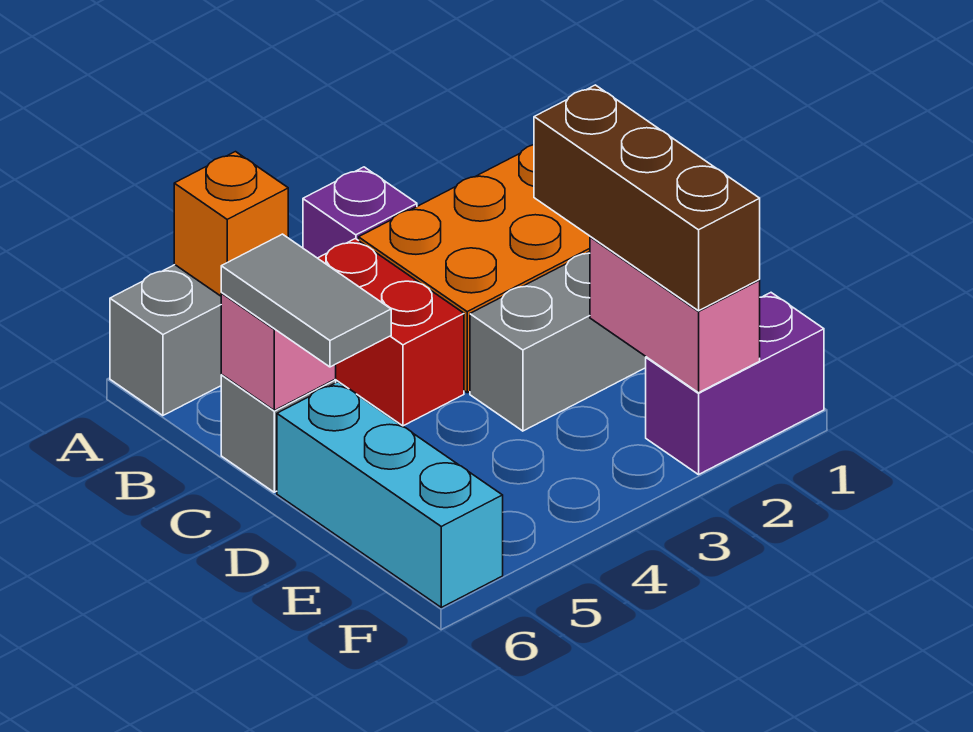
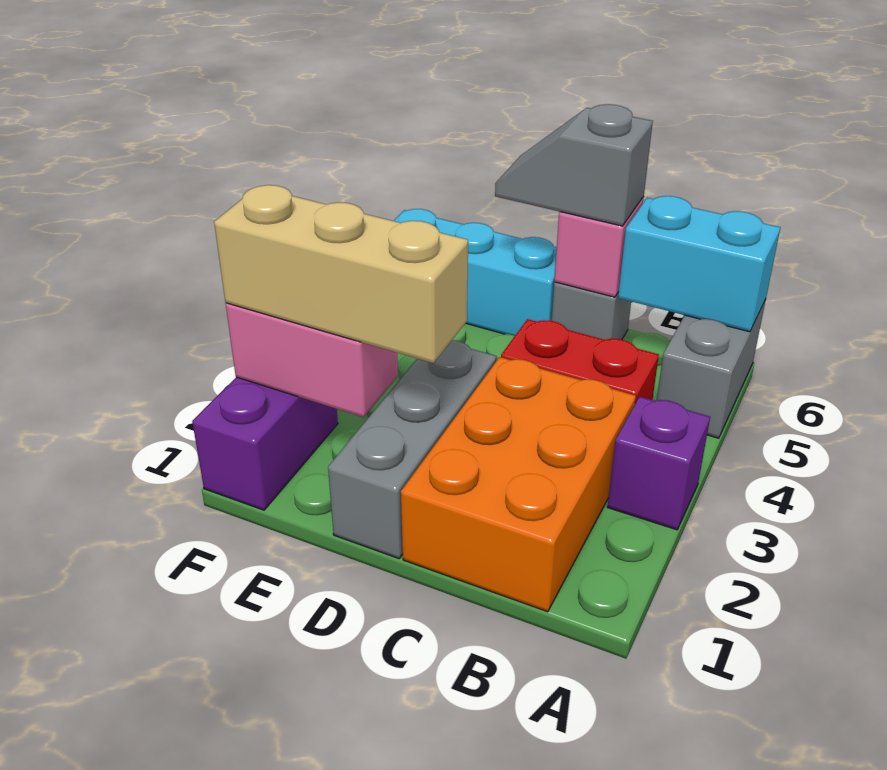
orange brick A5 level 2 -> none
none -> cyan brick A6:B6 level 2
grey tile C6:D6 level 3 -> grey slope C6:D6 level 3 top C
brown brick D2:F2 level 3 -> tan brick D2:F2 level 3

